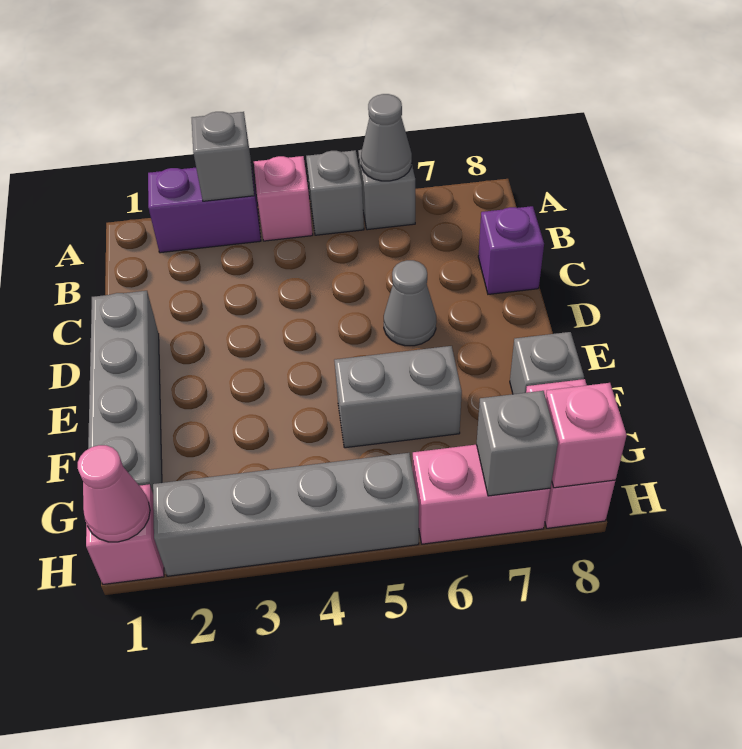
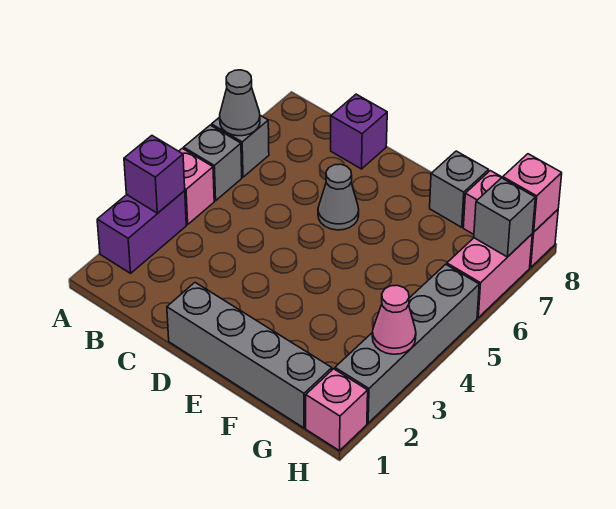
grey brick A3 level 2 -> purple brick A3 level 2
grey brick F5:F6 level 1 -> none
pink cone H1 level 2 -> pink cone H3 level 2

